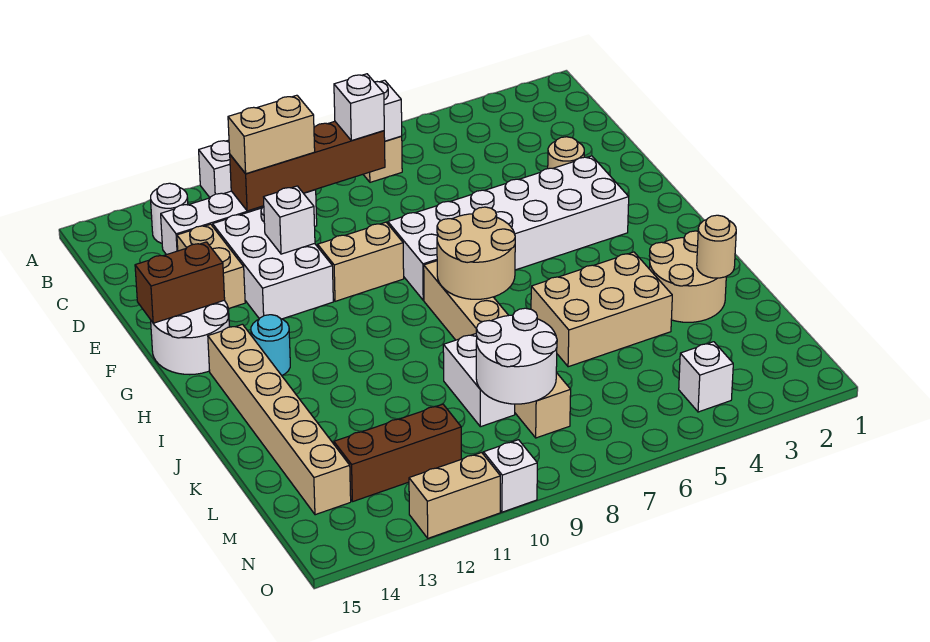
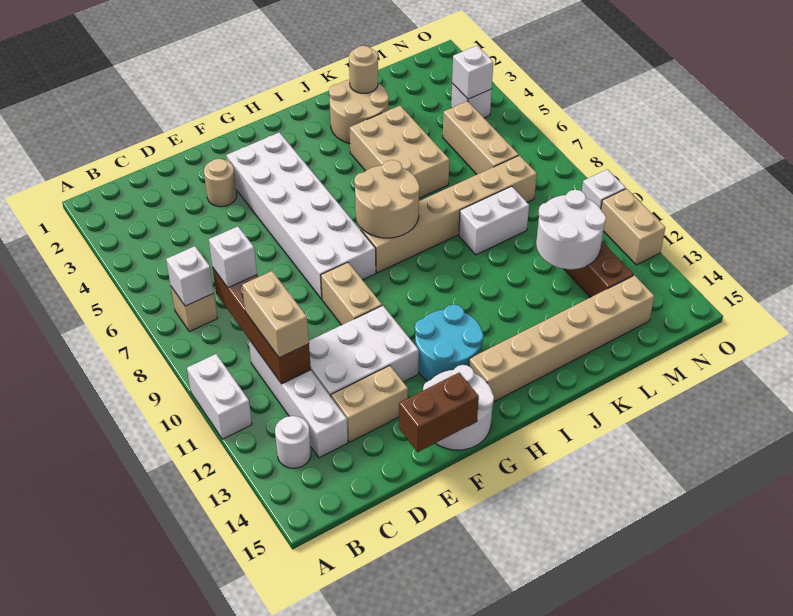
white brick E11 level 2 -> white brick N4 level 2
brown brick F14:F15 level 2 -> brown brick E15:F15 level 2
cyan round brick H13 level 1 -> cyan round brick G12:H13 level 1
white round brick L8:M9 level 2 -> white round brick L11:M12 level 2
none -> tan brick M5:M7 level 1

